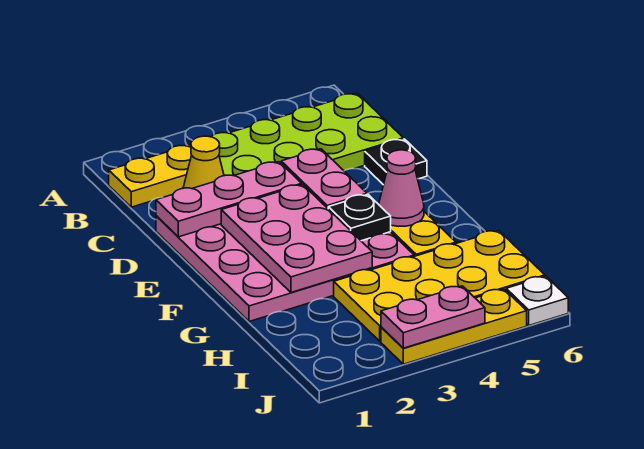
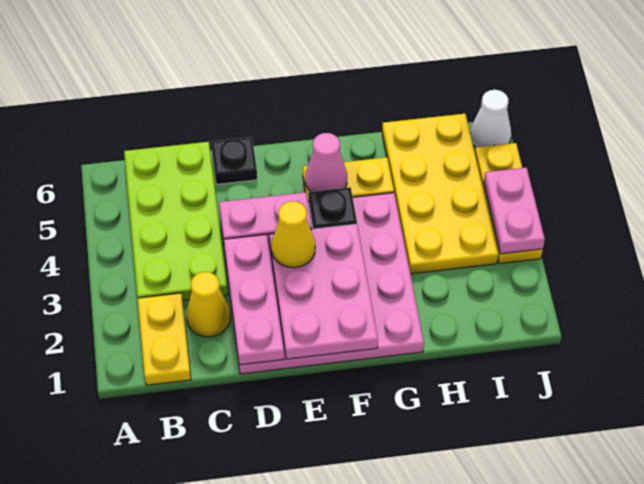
pink plate E2:G3 level 2 -> pink plate E1:F3 level 2
none -> yellow cone E3 level 3
white plate J6 level 1 -> white cone J6 level 1

